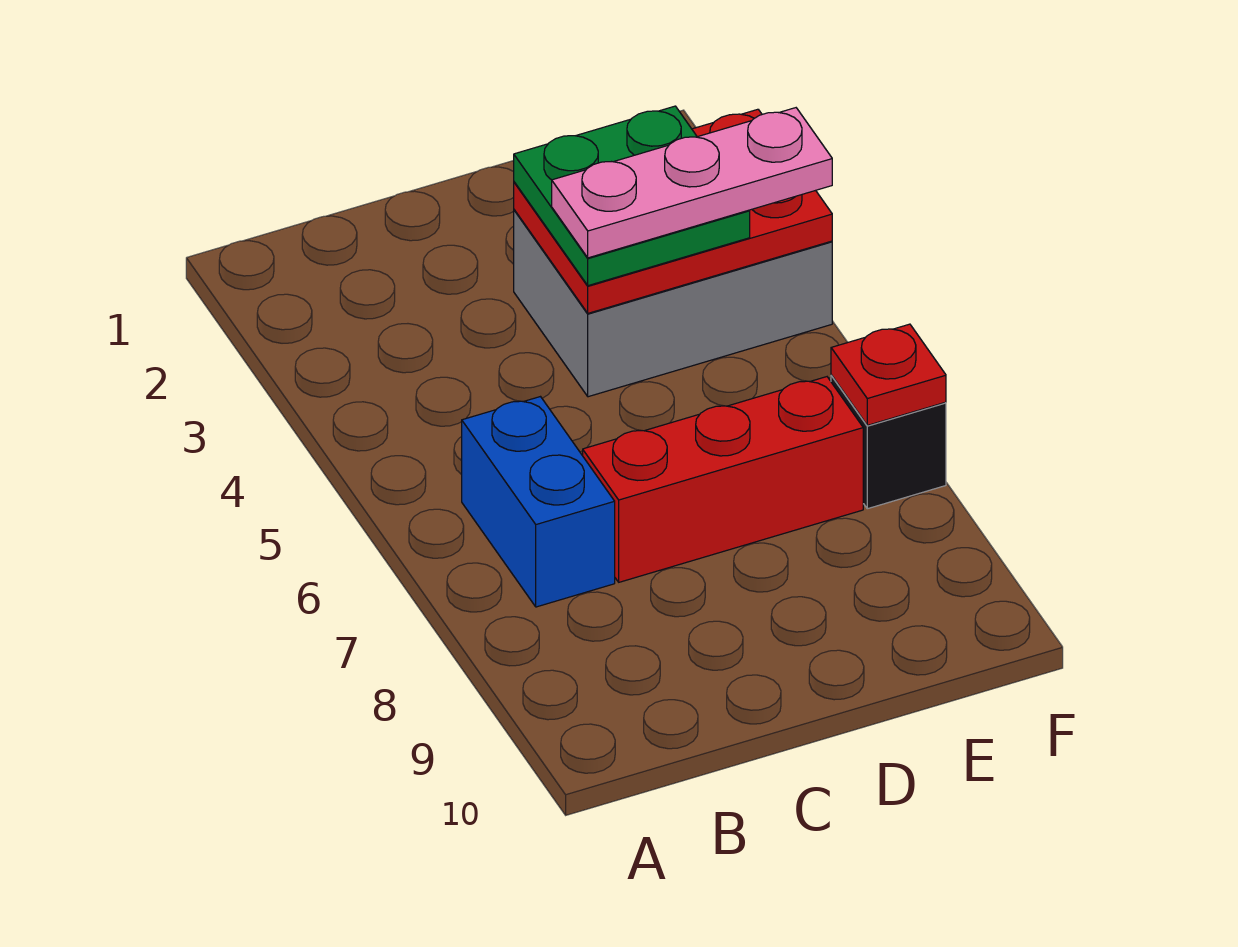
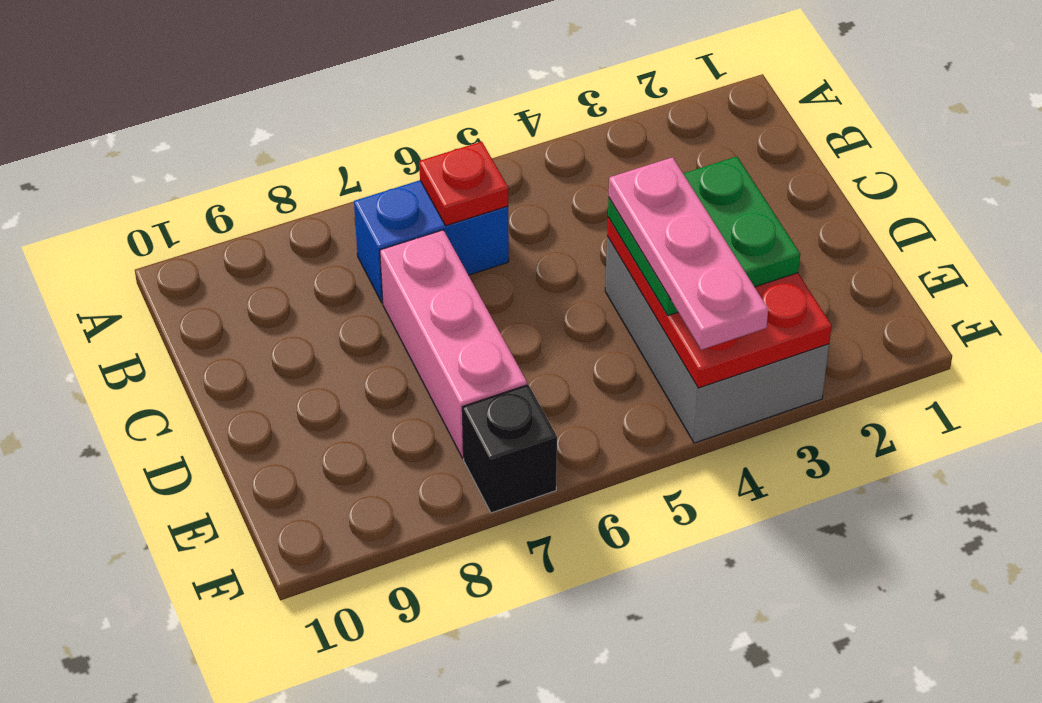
red brick C7:E7 level 1 -> pink brick C7:E7 level 1
red plate F7 level 2 -> red plate B6 level 2

